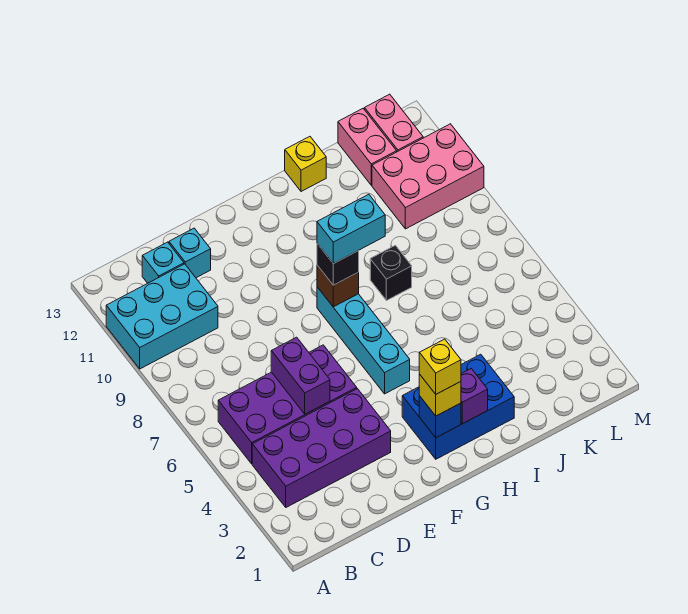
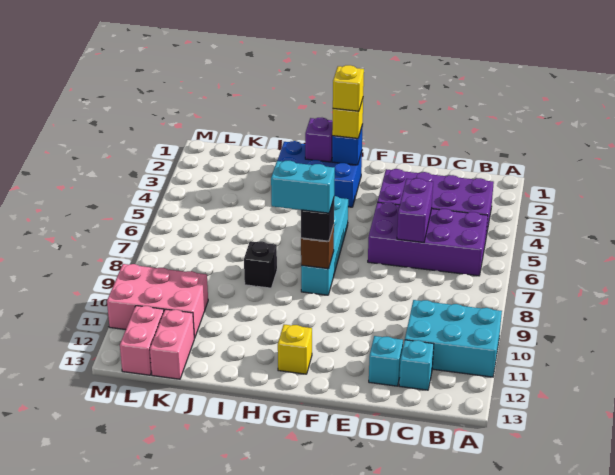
yellow brick I13 level 1 -> yellow brick G12 level 1

